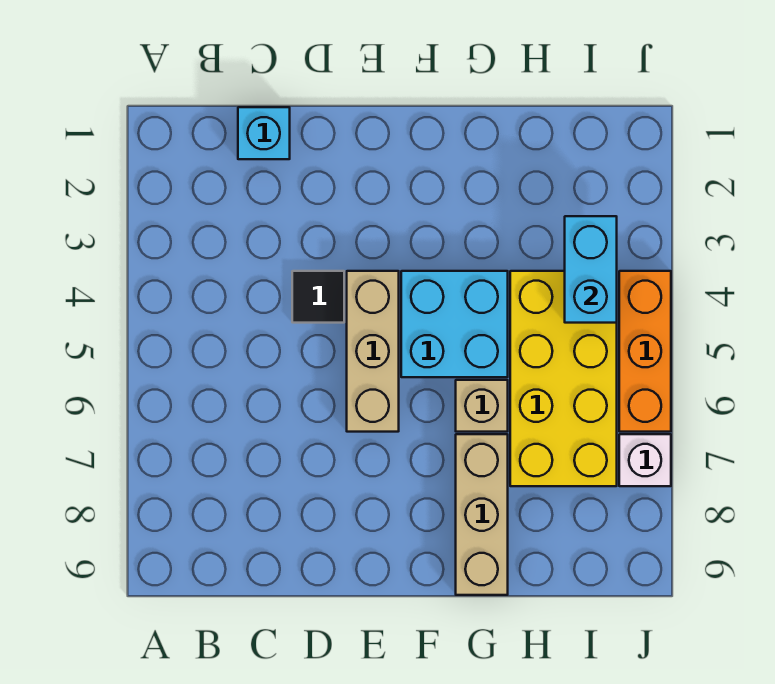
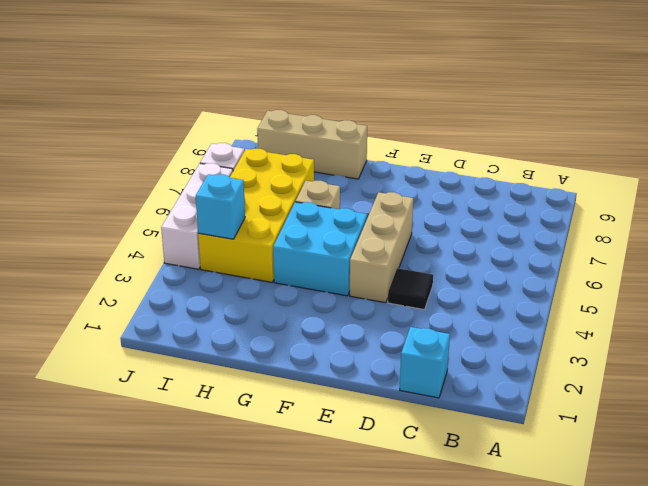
tan brick G7:G9 level 1 -> tan brick G9:I9 level 1
cyan brick I3:I4 level 2 -> cyan brick I4 level 2
orange brick J4:J6 level 1 -> white brick J4:J6 level 1

